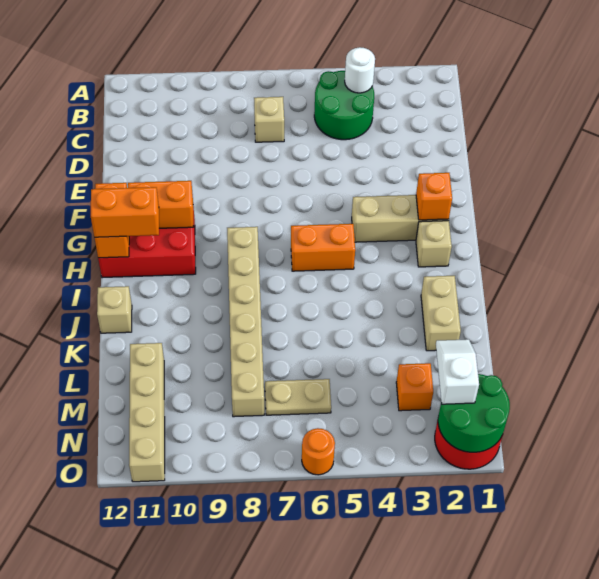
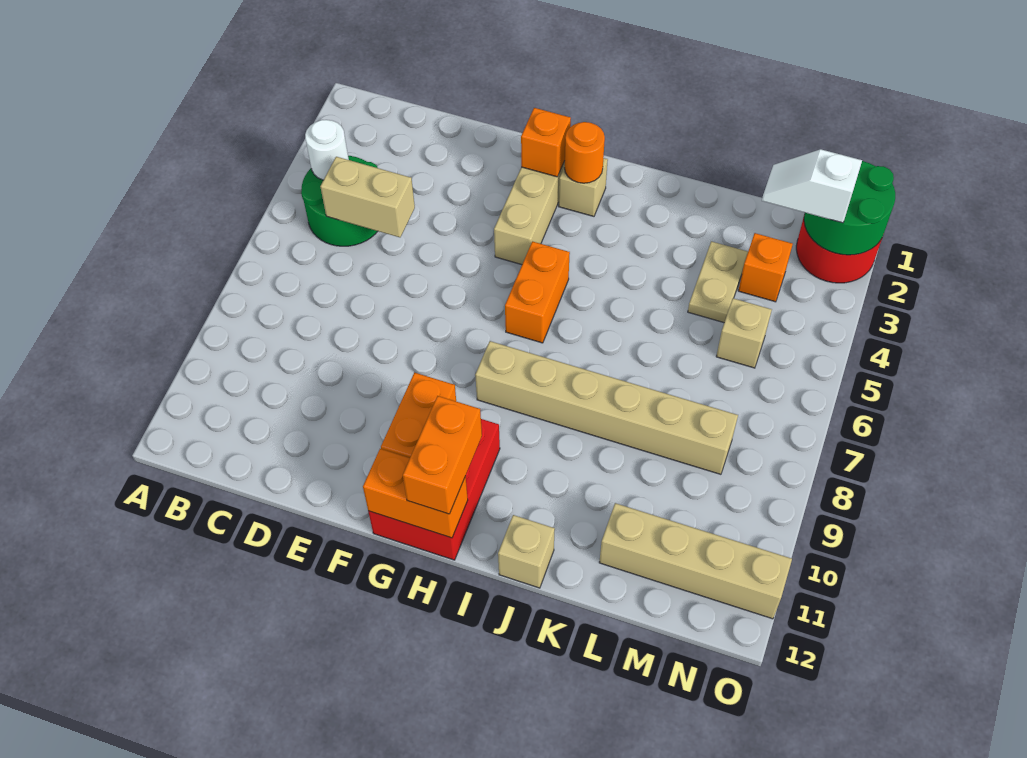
tan brick C7 level 1 -> tan brick M5 level 1
tan brick J2:K2 level 1 -> tan brick C5:D5 level 2
tan plate M6:M7 level 1 -> tan plate L3:L4 level 1
orange round brick O6 level 1 -> orange round brick H2 level 2

